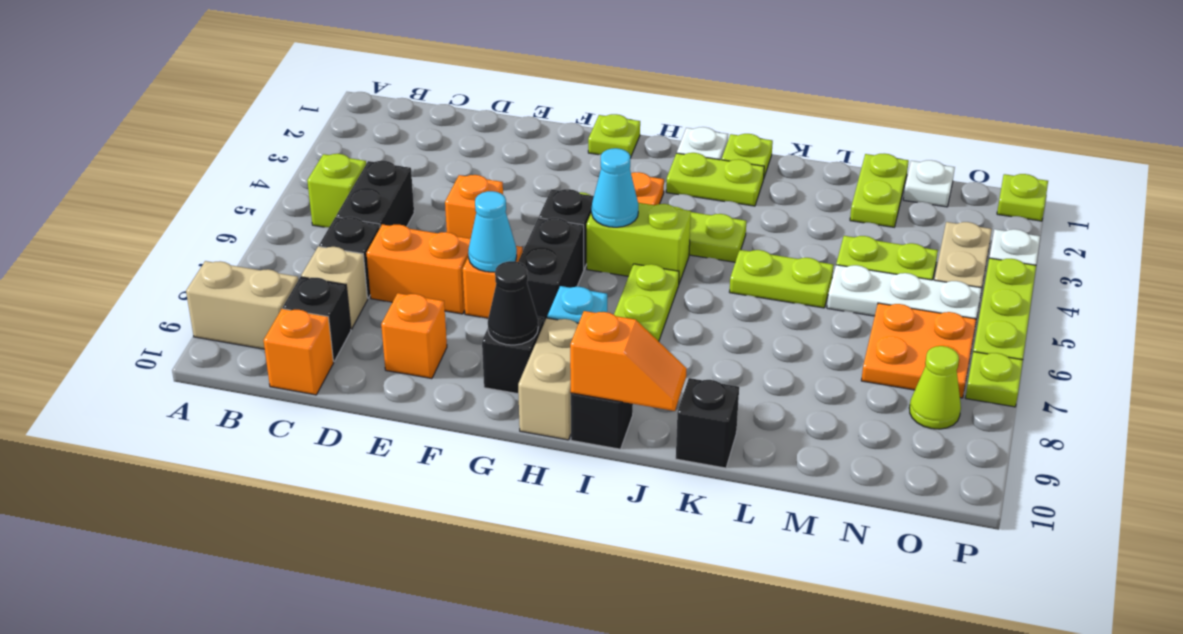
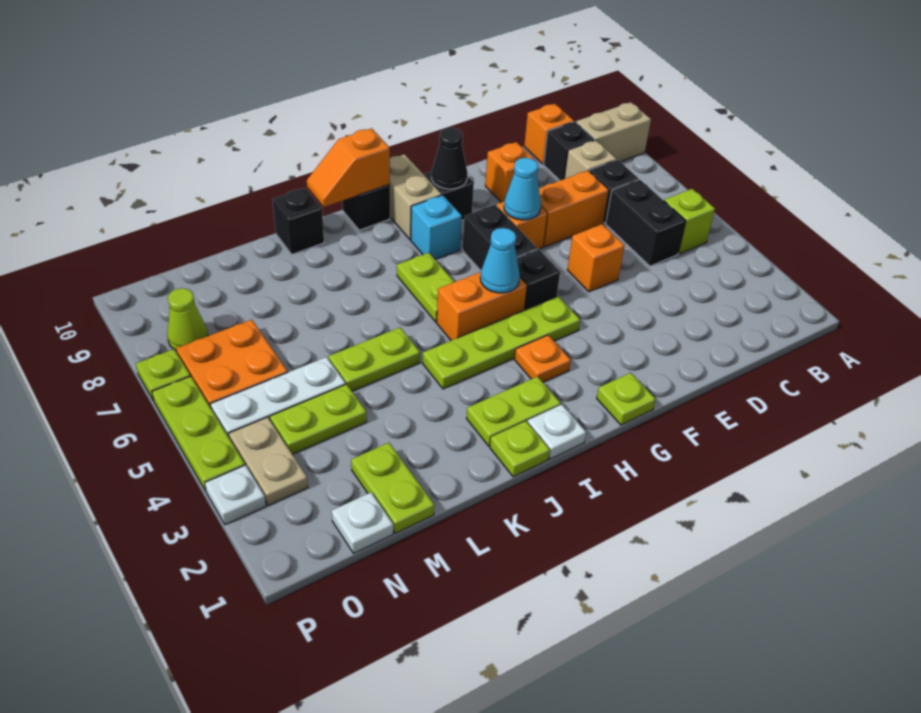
lime brick H5:I5 level 1 -> orange brick H5:I5 level 1
lime plate P1 level 1 -> none

